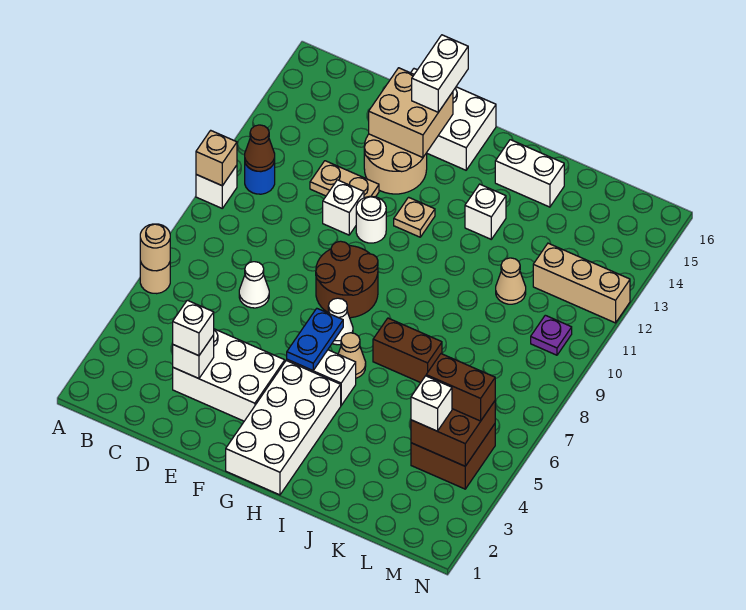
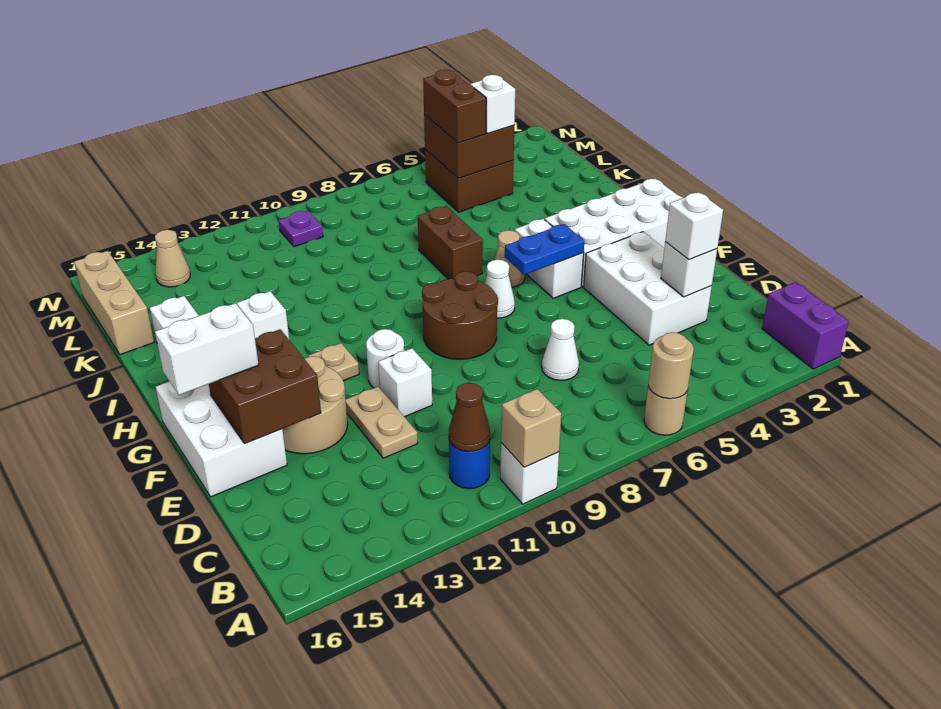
none -> purple brick A1:B1 level 1
tan brick E14:F15 level 2 -> brown brick E14:F15 level 2
tan cone K11 level 1 -> tan cone M14 level 1
tan brick L12:N12 level 1 -> tan brick K16:M16 level 1

